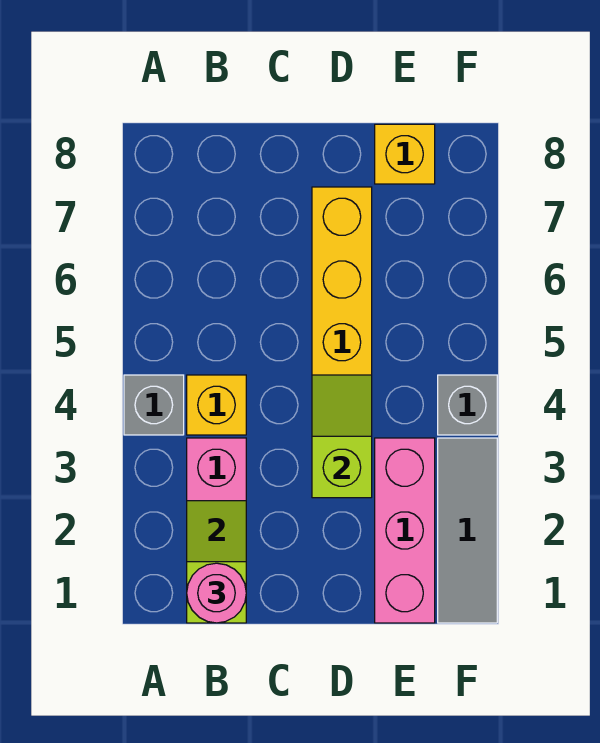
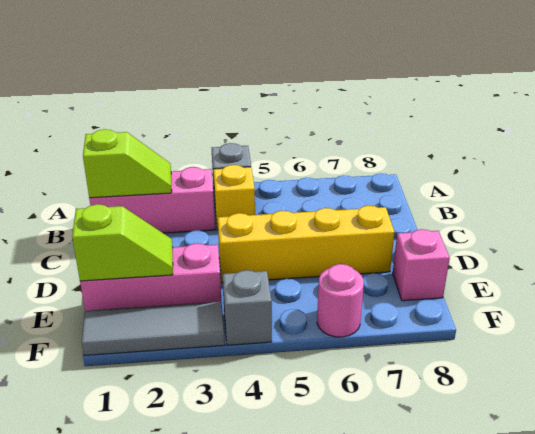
pink round brick B1 level 3 -> pink round brick F6 level 1
lime slope D3:D4 level 2 top 3 -> lime slope E1:E2 level 2 top 1
yellow brick E8 level 1 -> pink brick E8 level 1

